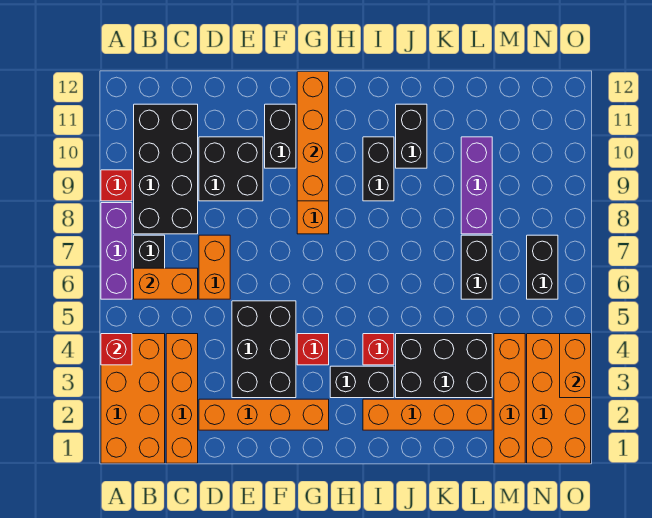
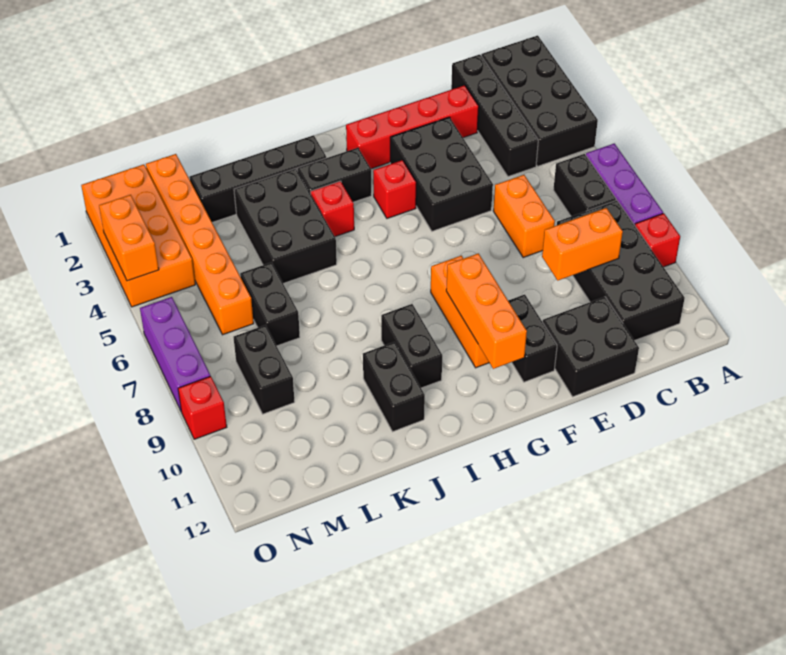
orange brick A1:B4 level 1 -> black brick A1:B4 level 1
red brick A4 level 2 -> red brick O9 level 1
orange brick B6:C6 level 2 -> orange brick C9:D9 level 2
orange brick C1:C4 level 1 -> black brick C1:C4 level 1
orange brick D2:G2 level 1 -> red brick D2:G2 level 1
black brick D9:E10 level 1 -> black brick D11:E12 level 1
orange brick G9:G12 level 2 -> orange brick G9:G11 level 2
orange brick I2:L2 level 1 -> black brick I2:L2 level 1
black brick J3:L4 level 1 -> black brick J3:K5 level 1
purple brick L8:L10 level 1 -> purple brick O6:O8 level 1
orange brick M1:M4 level 1 -> orange brick M1:M6 level 1
black brick N6:N7 level 1 -> black brick M8:M9 level 1

